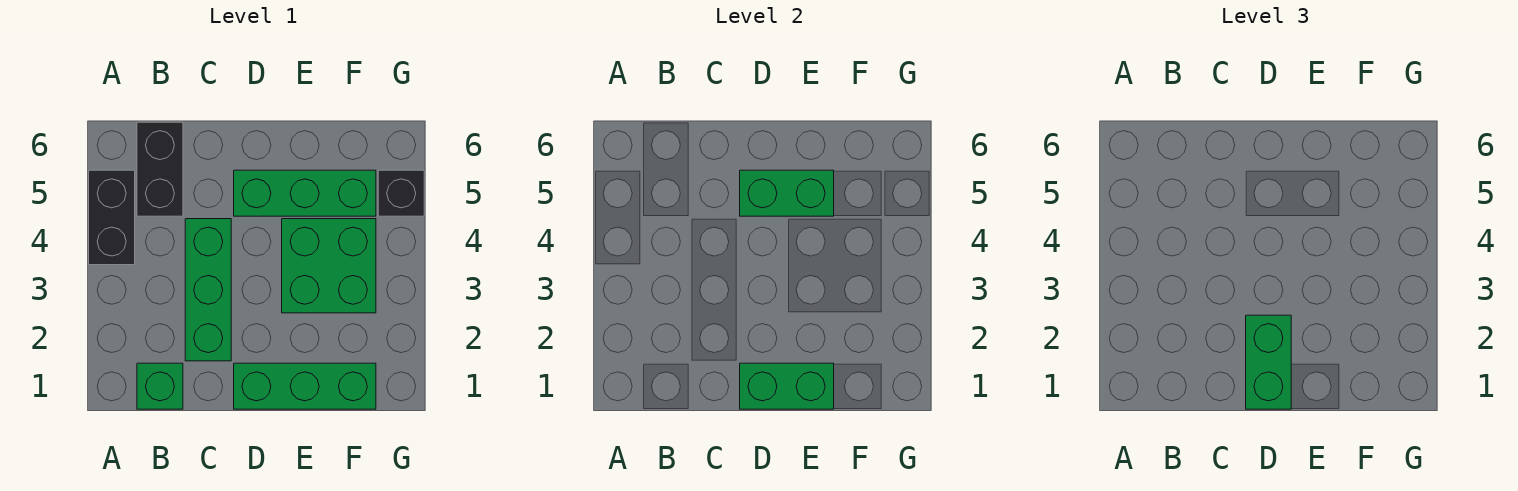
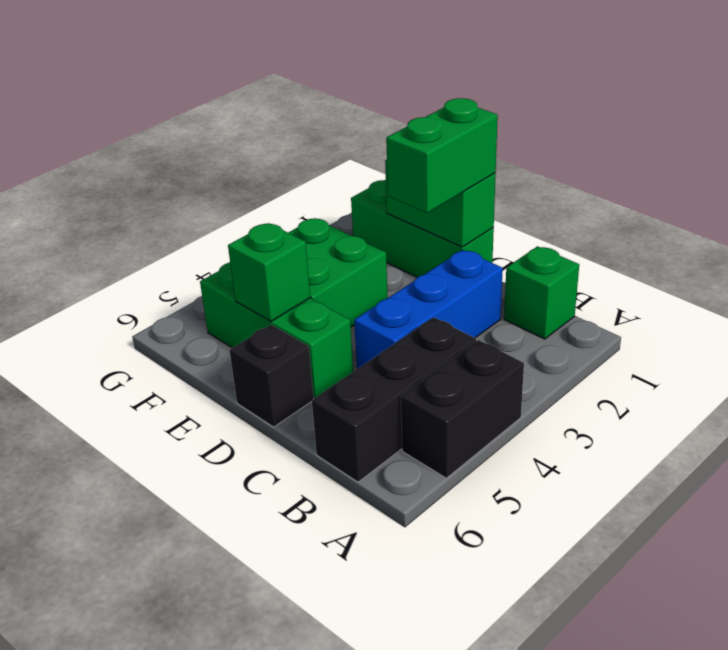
black brick B5:B6 level 1 -> black brick B4:B6 level 1
green brick C2:C4 level 1 -> blue brick C2:C4 level 1
green brick D5:E5 level 2 -> green brick E5 level 2
black brick G5 level 1 -> black brick D6 level 1

